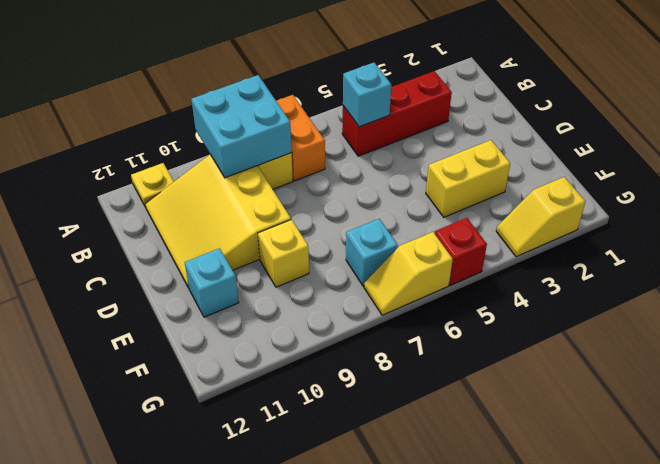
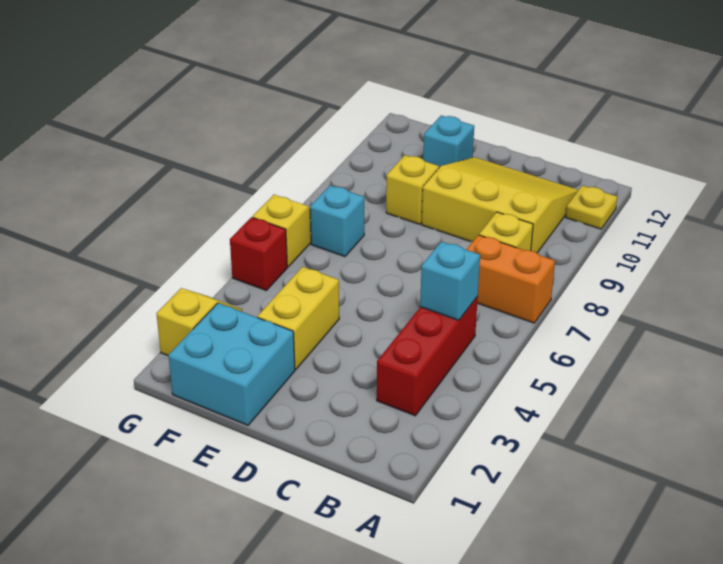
cyan brick A8:B9 level 2 -> cyan brick E1:F2 level 1

